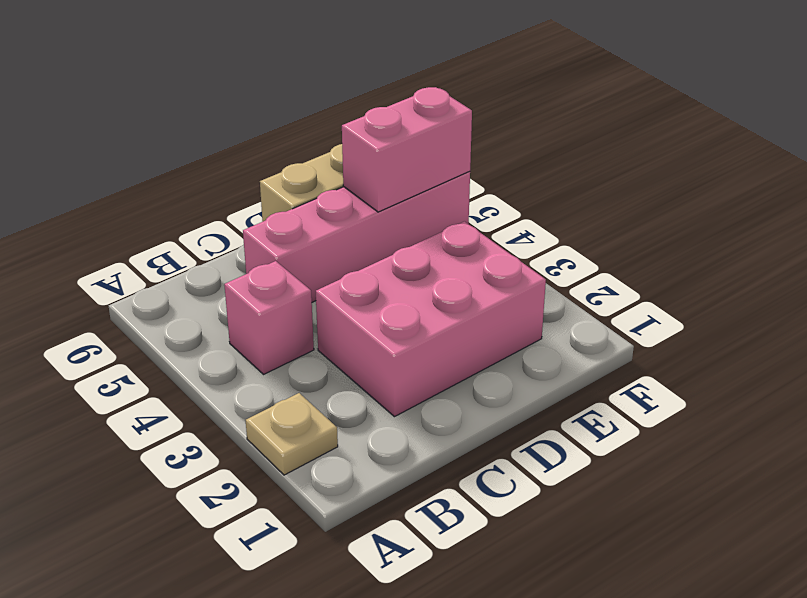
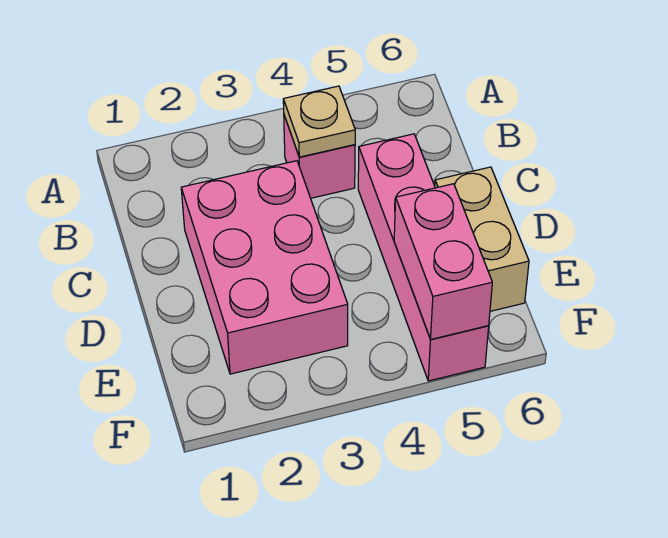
tan plate A2 level 1 -> tan plate B4 level 2

